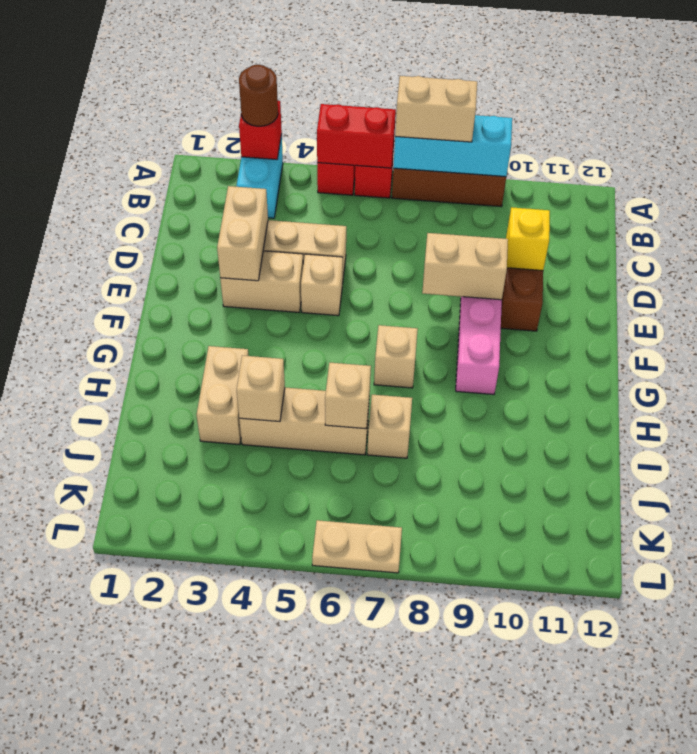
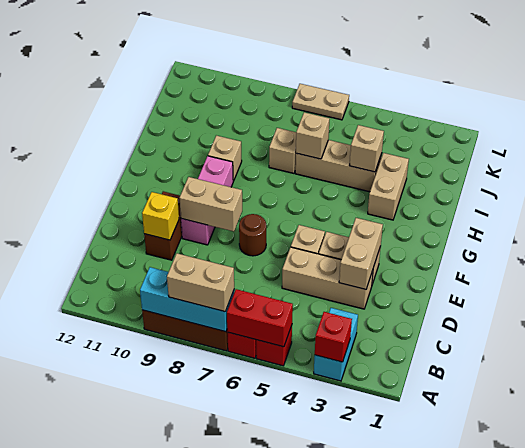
brown round brick A3 level 3 -> brown round brick E7 level 1
tan brick G7 level 1 -> tan brick H9 level 1

